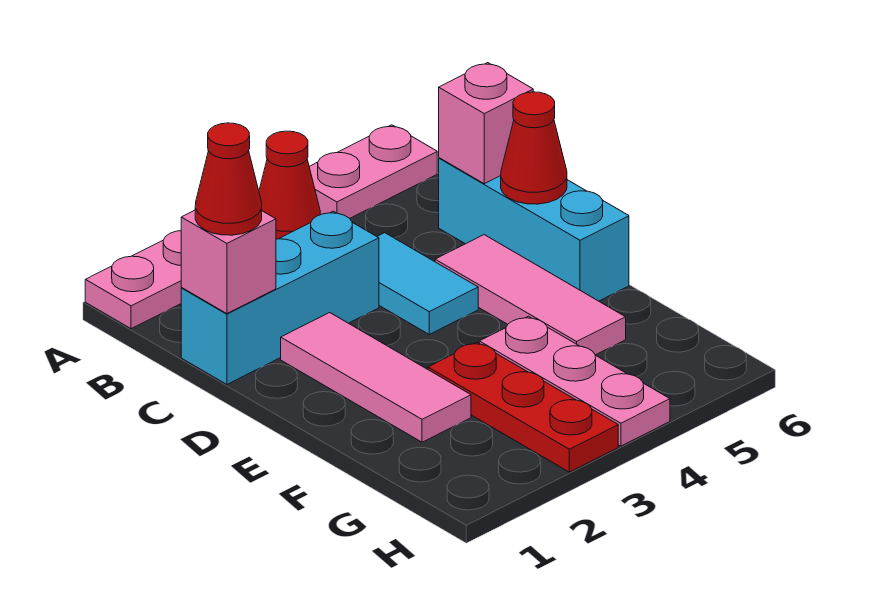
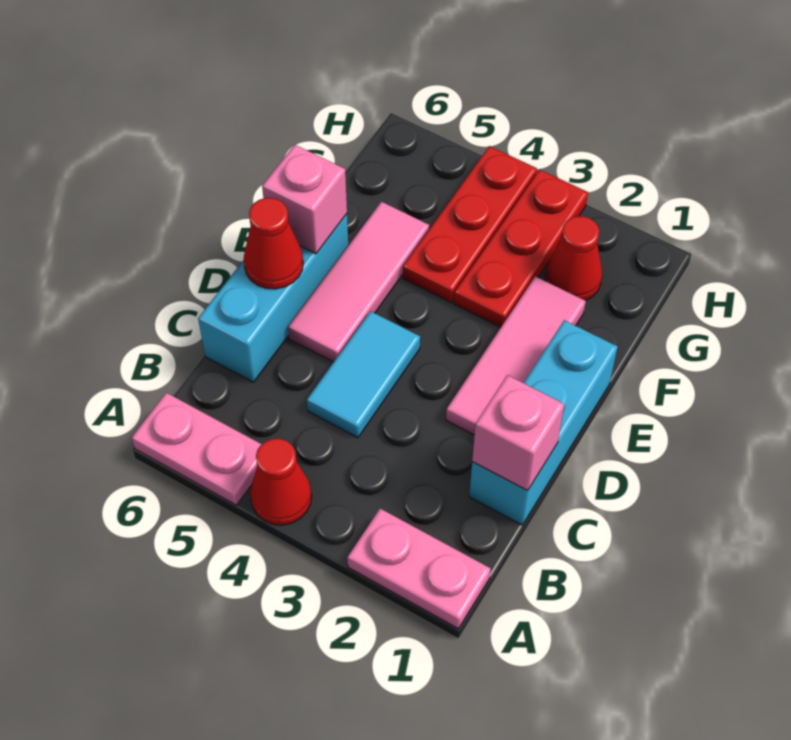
cyan brick C1:C3 level 1 -> cyan brick C1:E1 level 1
red cone C1 level 3 -> red cone G2 level 1
pink brick C6 level 2 -> pink brick E6 level 2
pink plate F4:H4 level 1 -> red plate F4:H4 level 1

